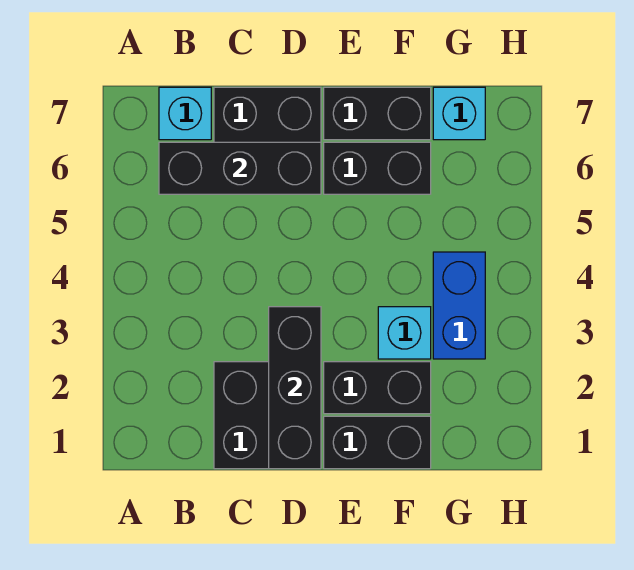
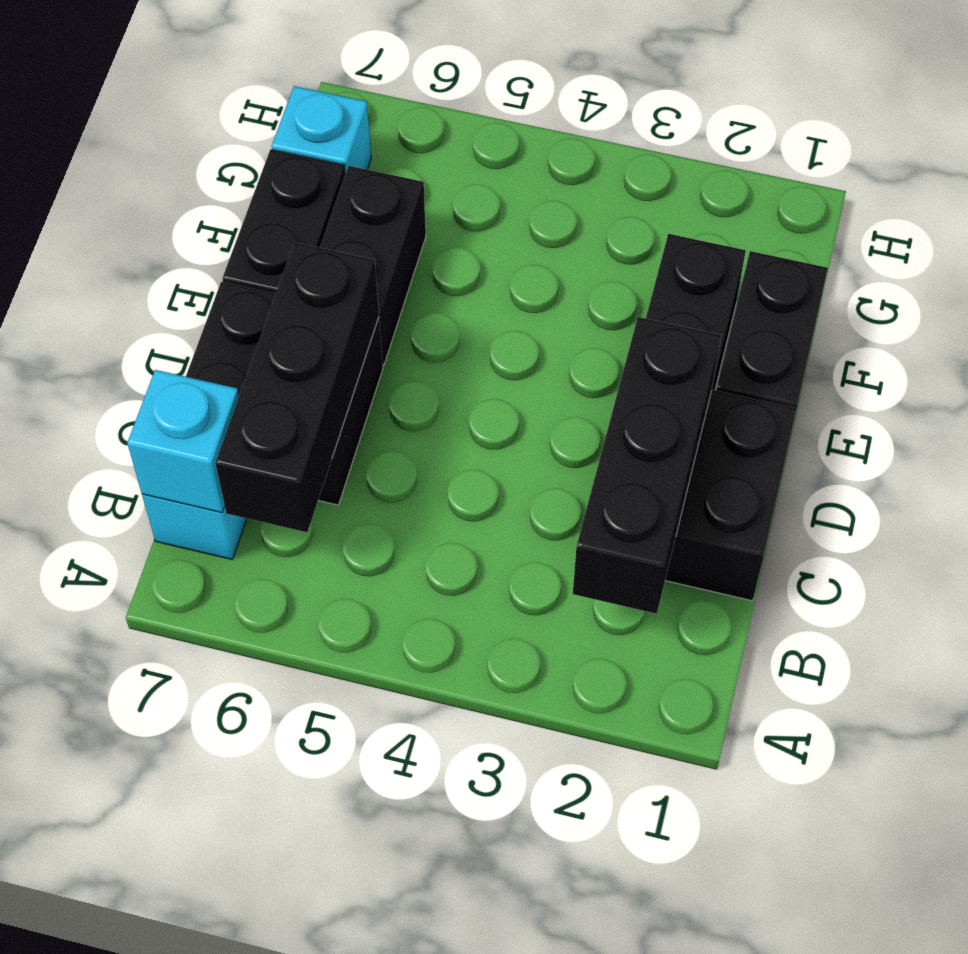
black brick D1:D3 level 2 -> black brick B2:D2 level 2
cyan brick F3 level 1 -> cyan brick B7 level 2
blue brick G3:G4 level 1 -> none

